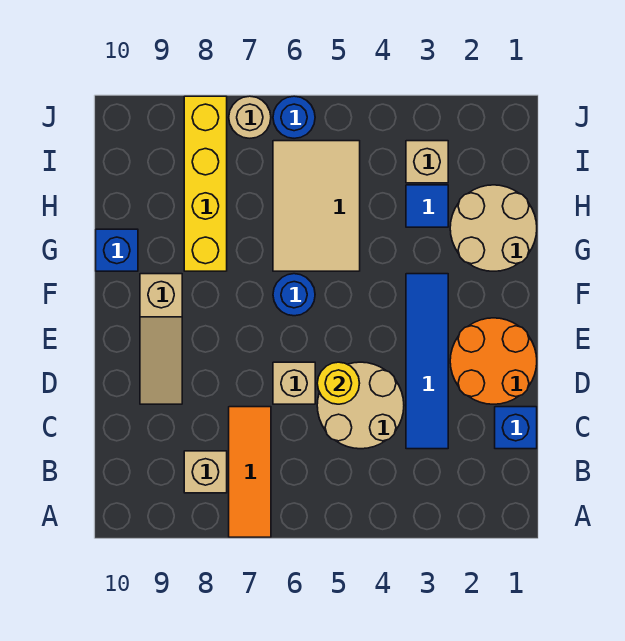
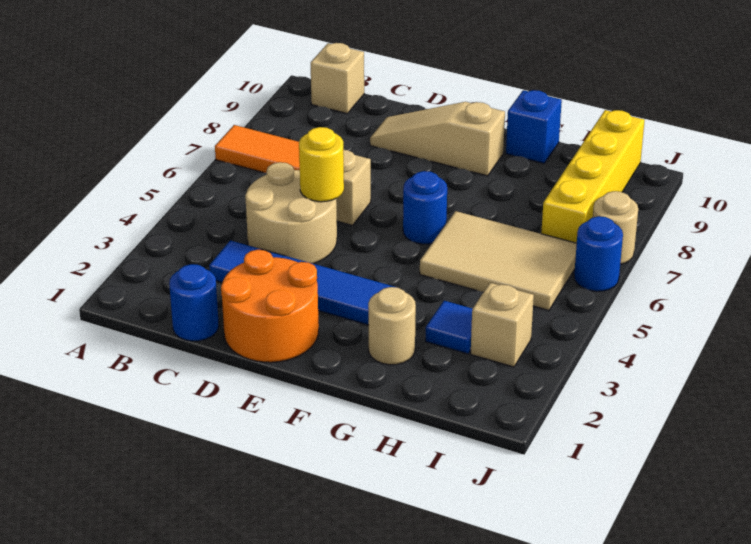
tan brick B8 level 1 -> tan brick B10 level 1
blue brick C1 level 1 -> blue round brick C1 level 1
tan round brick G1:H2 level 1 -> tan round brick G2 level 1
yellow brick G8:J8 level 1 -> yellow brick I7:I10 level 1

